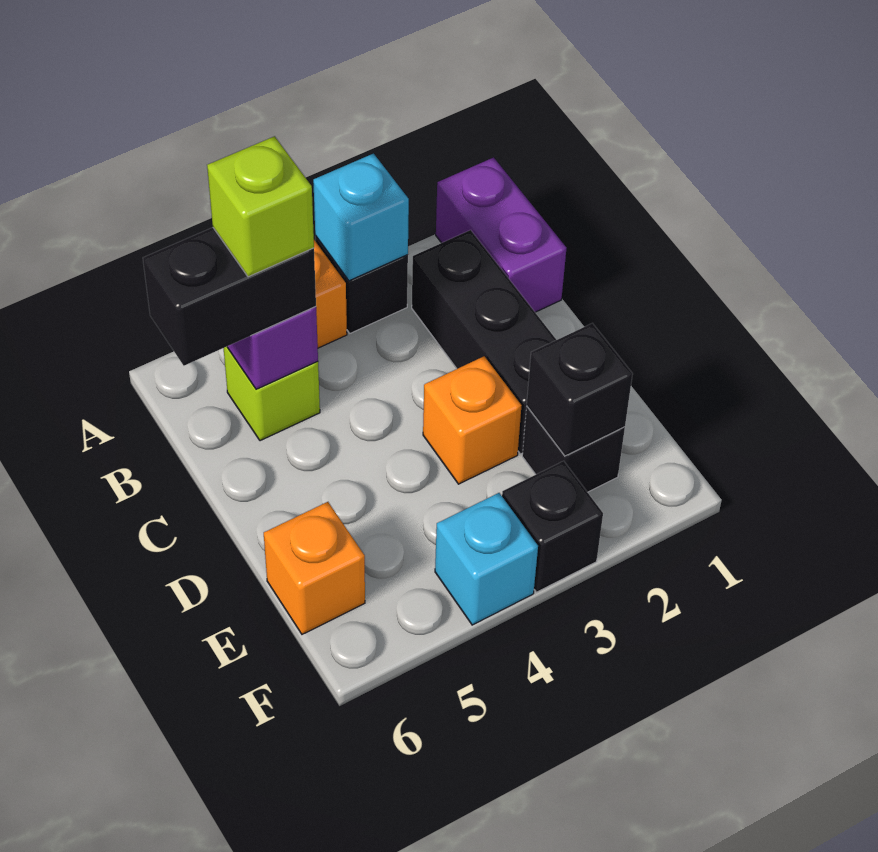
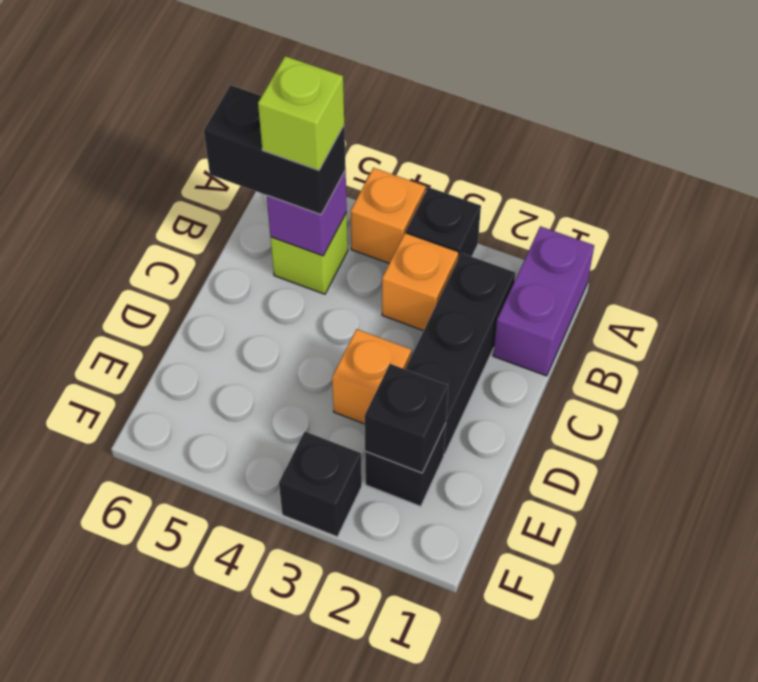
cyan brick A3 level 2 -> none
orange brick E6 level 1 -> orange brick B3 level 1
cyan brick F4 level 1 -> none

